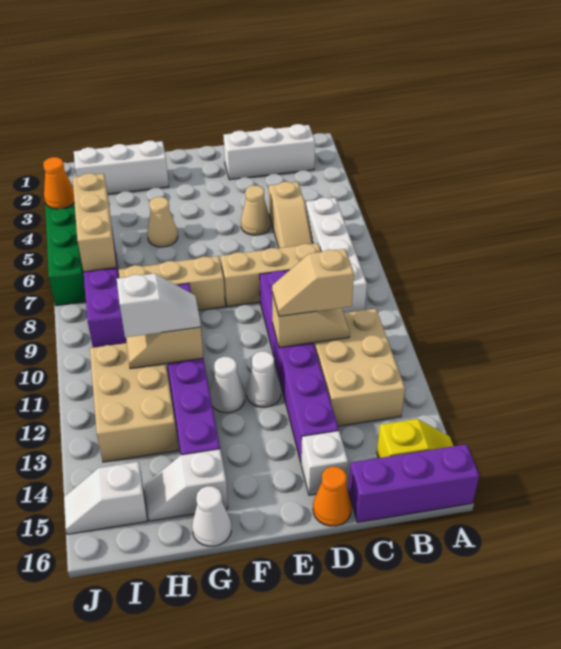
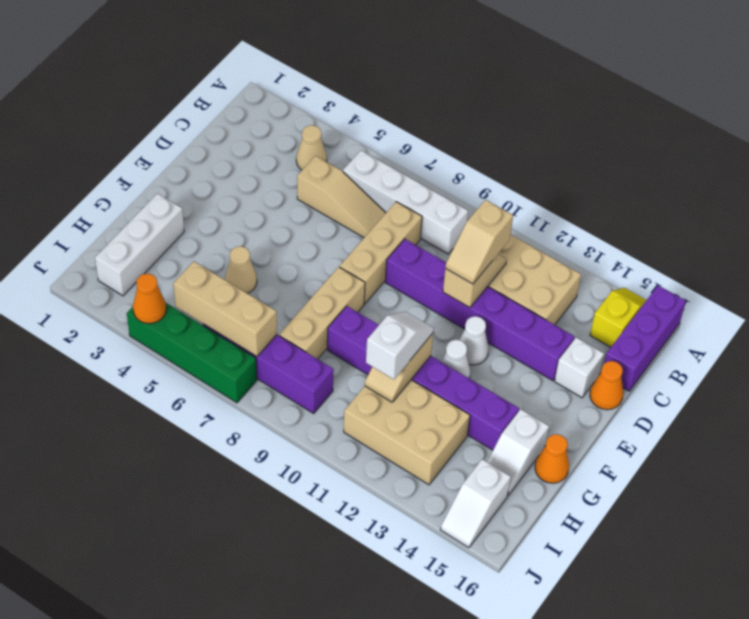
white brick B2:D2 level 1 -> none
tan cone D5 level 1 -> tan cone B4 level 1
white cone G16 level 1 -> orange cone G16 level 1

